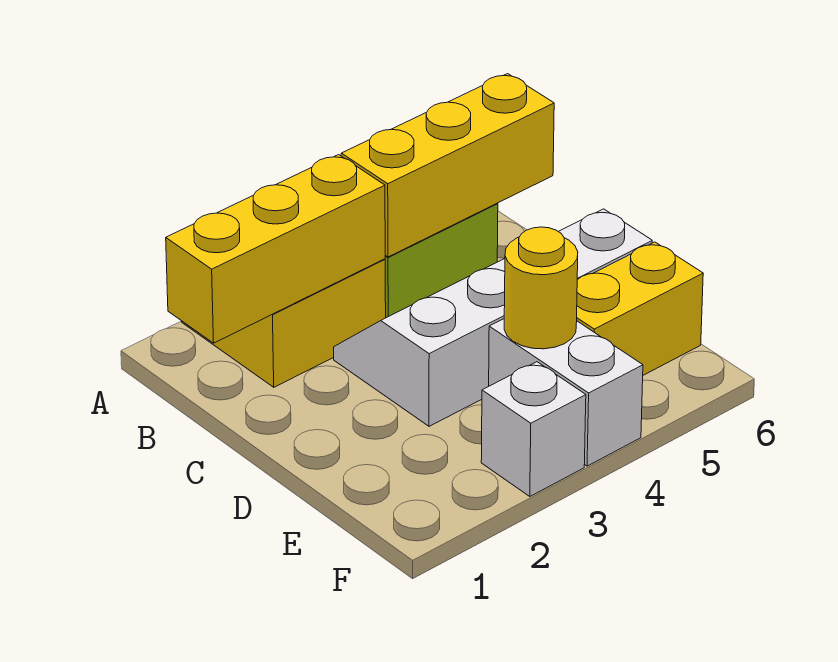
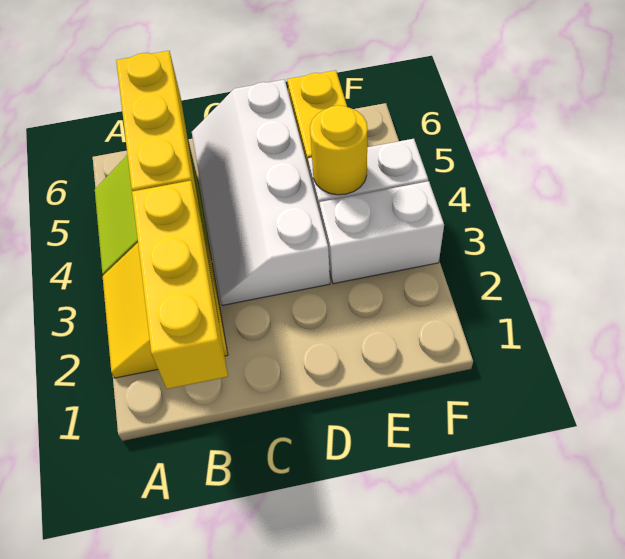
white brick F3 level 1 -> white brick E3:F3 level 1

